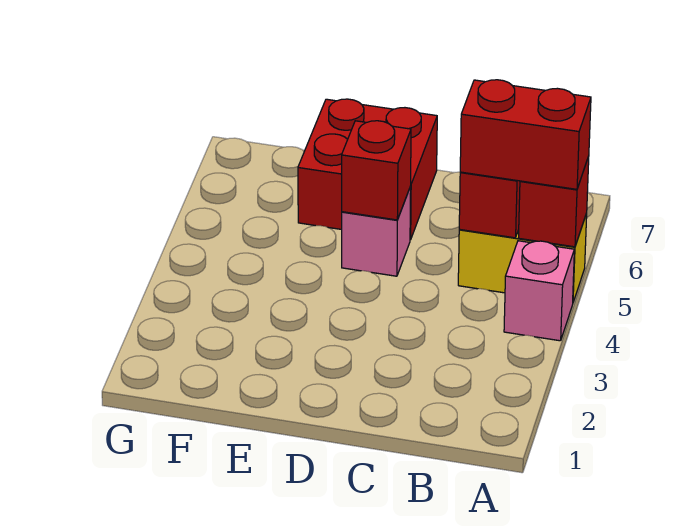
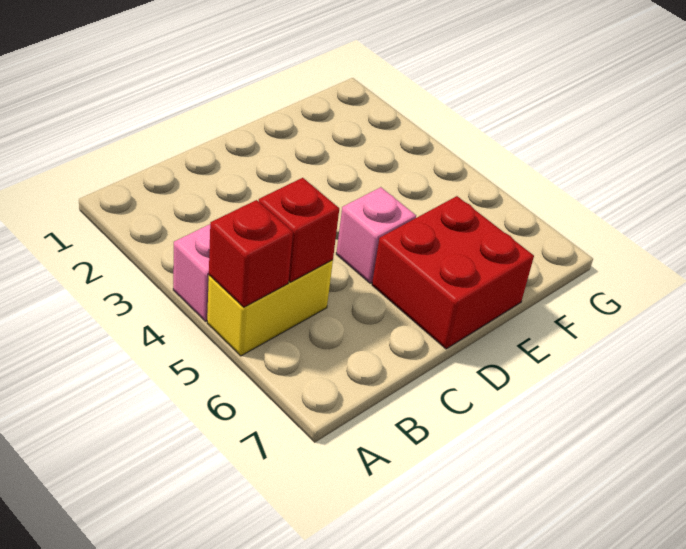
red brick A5:B5 level 3 -> none
red brick D5 level 2 -> none

